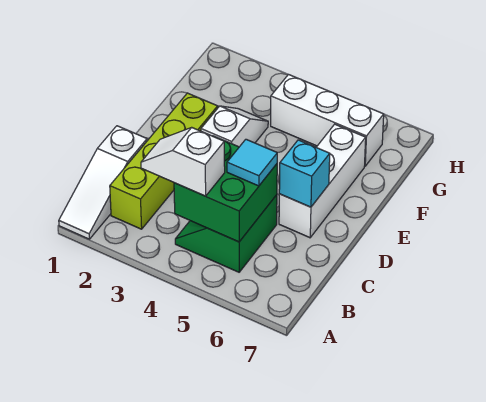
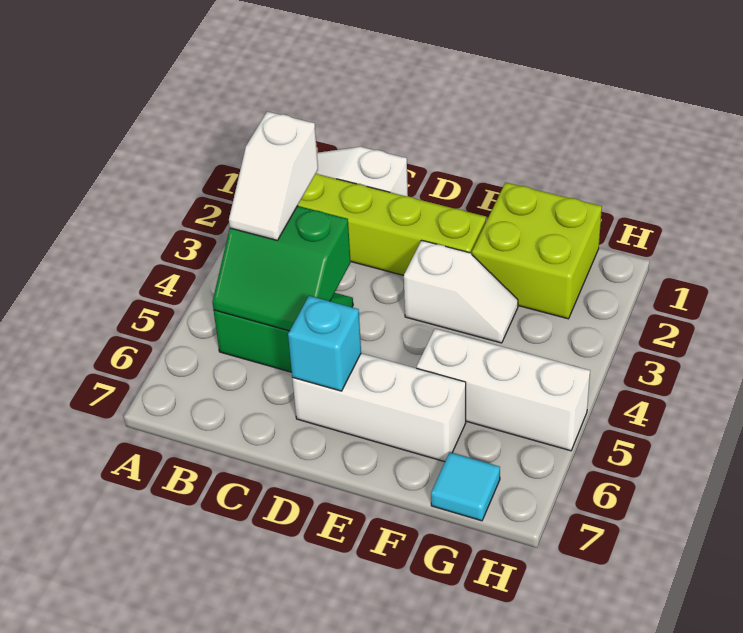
white slope B3:B4 level 3 top 4 -> white slope B3:B4 level 3 top 3
green brick B4:C5 level 2 -> green slope B4:C5 level 2 top 4
cyan tile C5 level 3 -> cyan tile G7 level 1
none -> lime brick F1:G2 level 1
white brick G4:G6 level 1 -> white brick F5:H5 level 1

